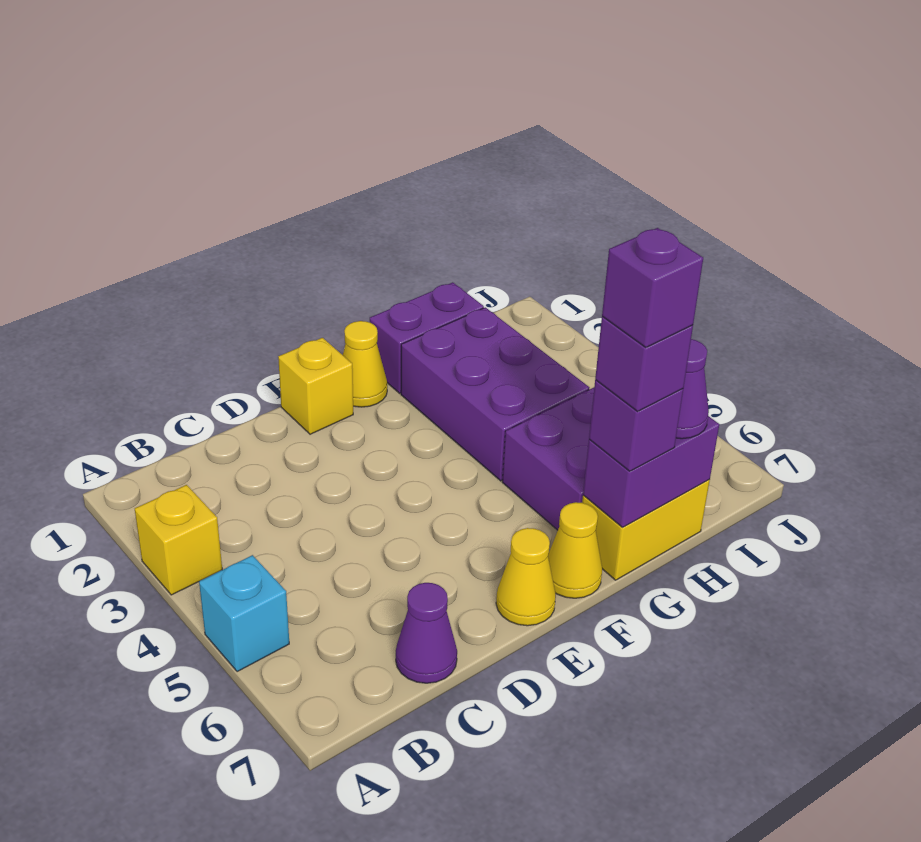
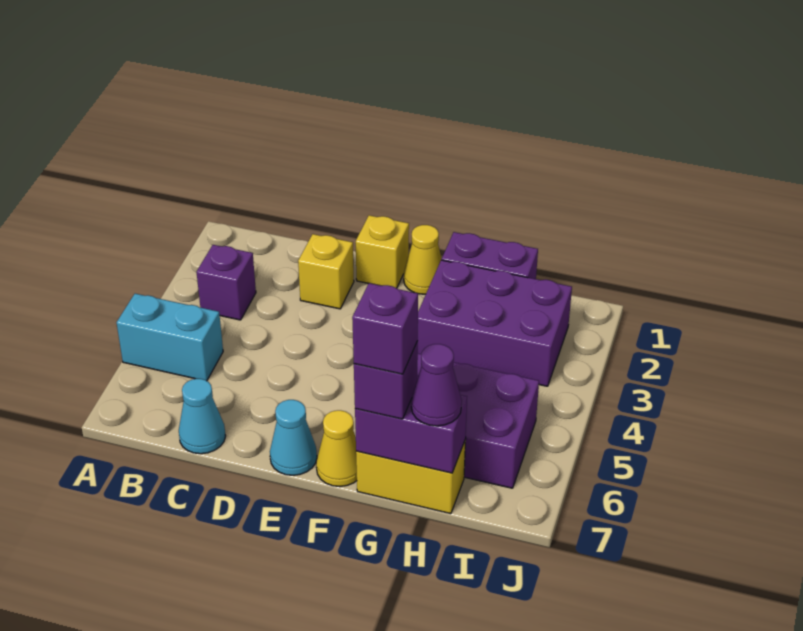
yellow brick A3 level 1 -> yellow brick D2 level 1
cyan brick A5 level 1 -> cyan brick A5:B5 level 1
purple cone C7 level 1 -> cyan cone C7 level 1
yellow cone E7 level 1 -> cyan cone E7 level 1
purple brick G2:H4 level 1 -> purple brick G2:I3 level 1
purple brick G7 level 5 -> purple brick B3 level 1

